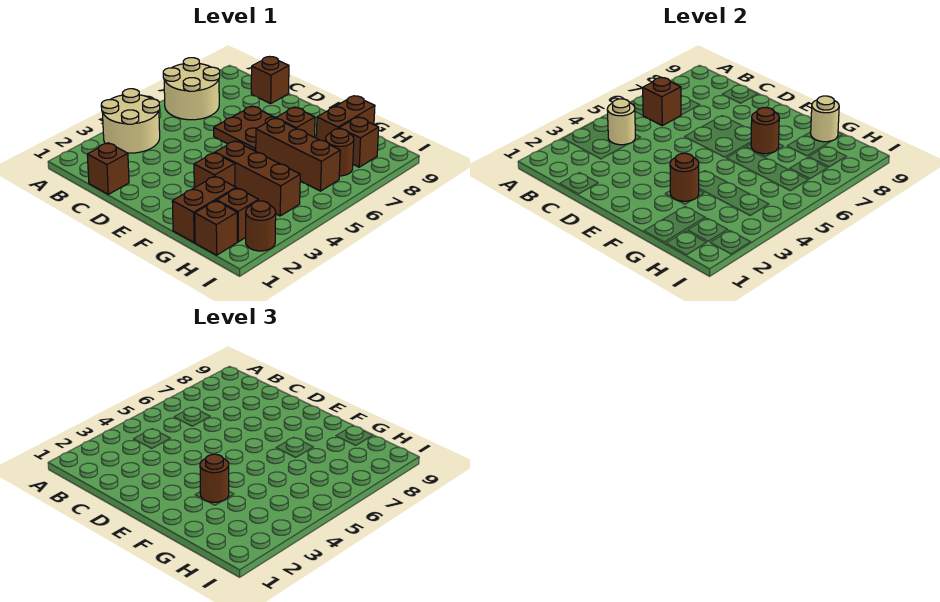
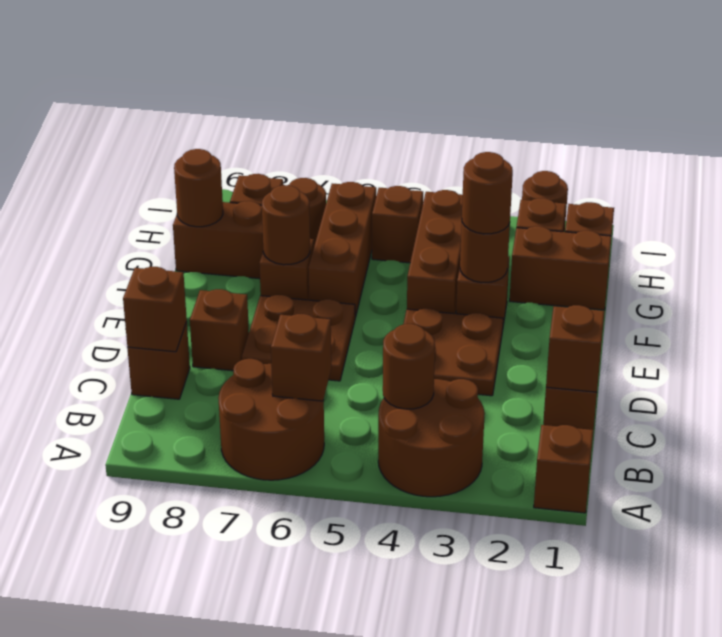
none -> brown brick A1 level 1
tan round brick A3:B4 level 1 -> brown round brick A3:B4 level 1
tan round brick A6:B7 level 1 -> brown round brick A6:B7 level 1
tan round brick B4 level 2 -> brown round brick B4 level 2
none -> brown brick C1 level 2
none -> brown brick C9 level 2
none -> brown plate D3:E4 level 1
none -> brown brick D8 level 1
tan round brick G9 level 2 -> brown round brick G9 level 2
none -> brown brick H5 level 1

